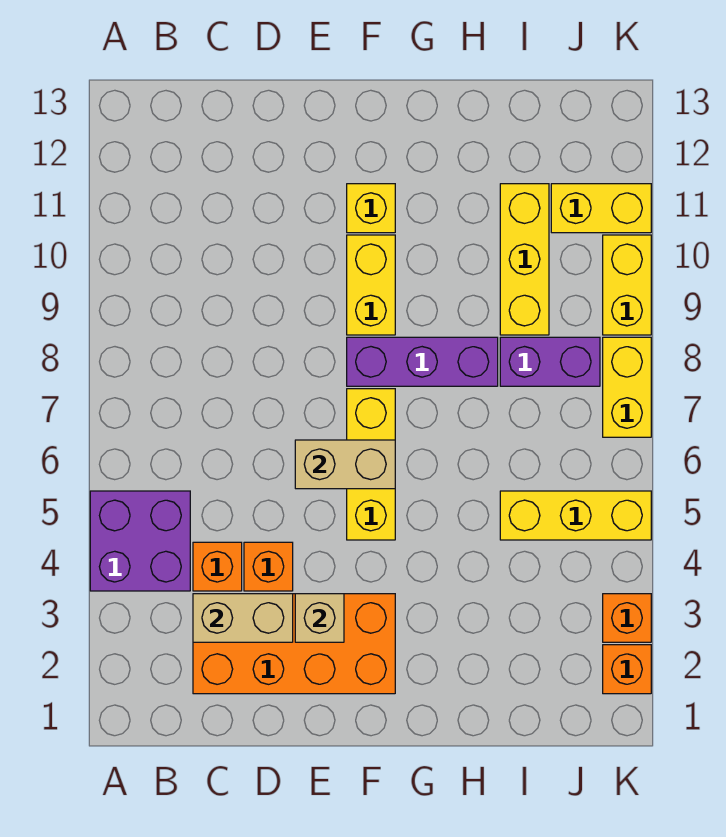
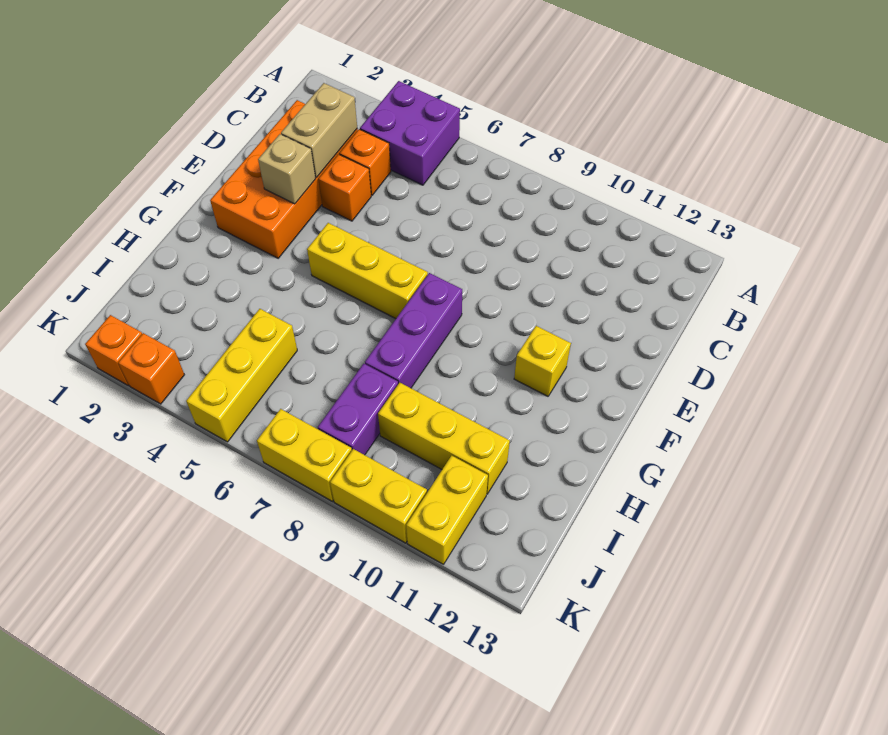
tan brick E6:F6 level 2 -> none
yellow brick F9:F10 level 1 -> none

